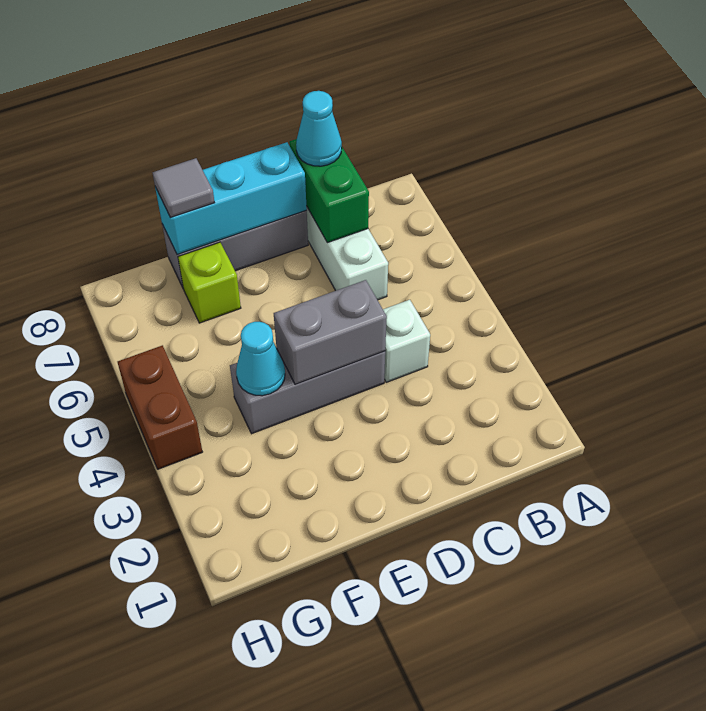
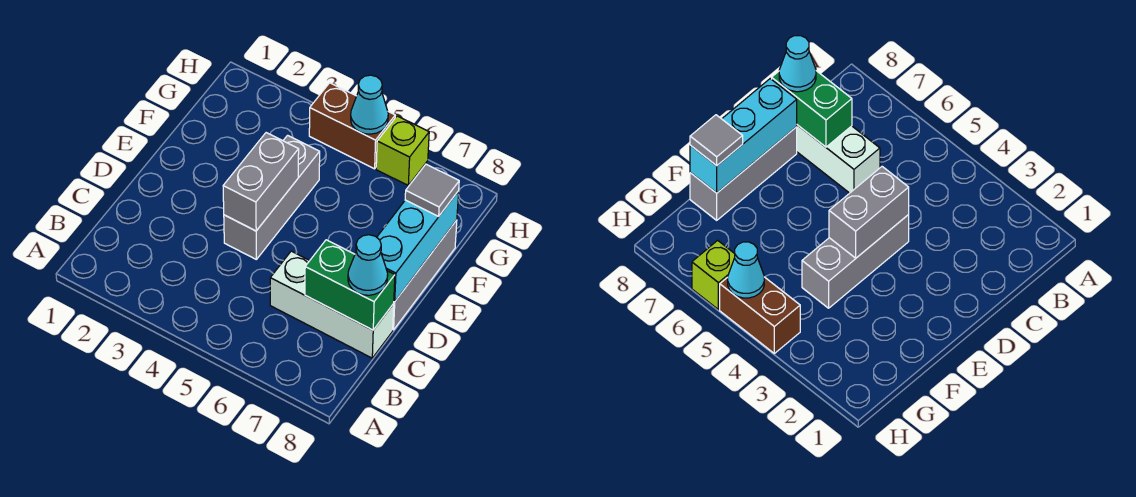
white brick C4 level 1 -> none
cyan cone F4 level 2 -> cyan cone H5 level 2
lime brick F7 level 1 -> lime brick H6 level 1

